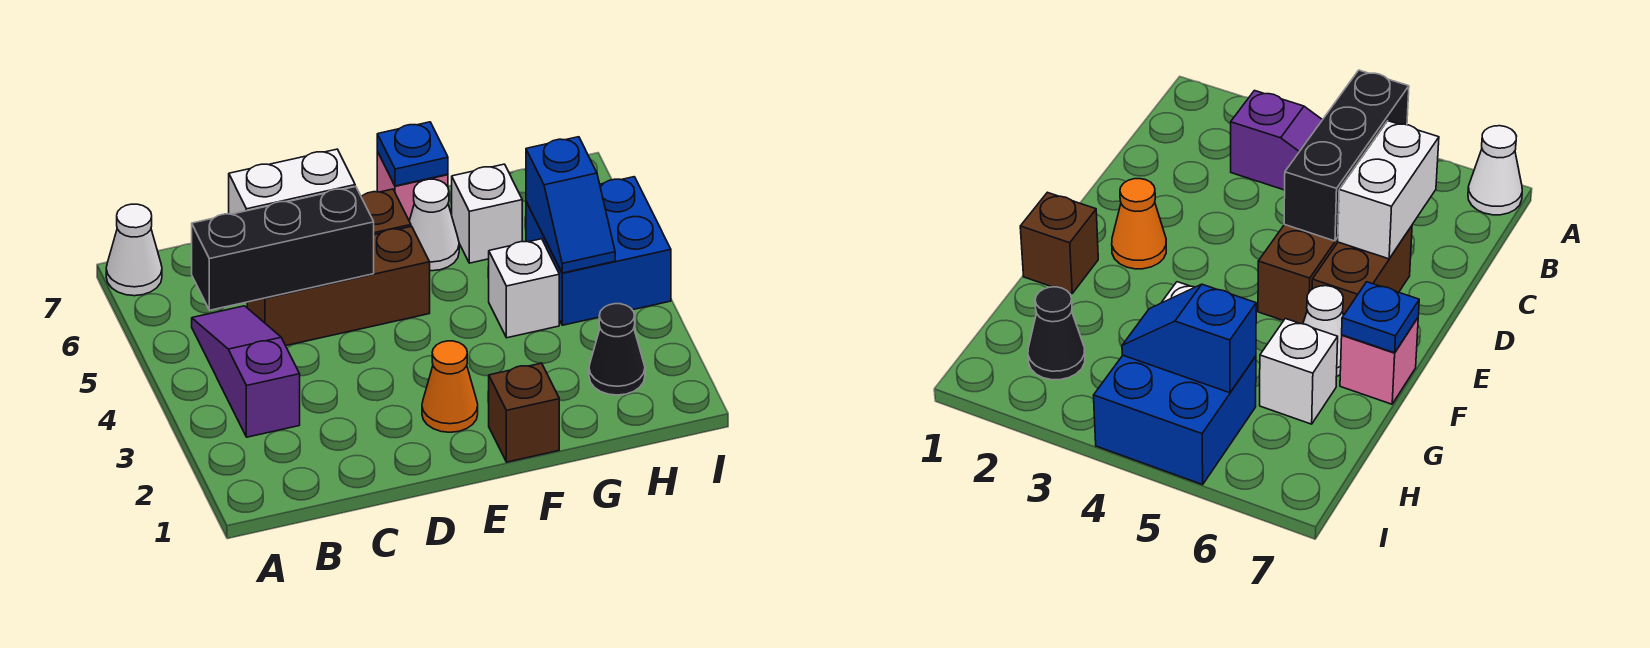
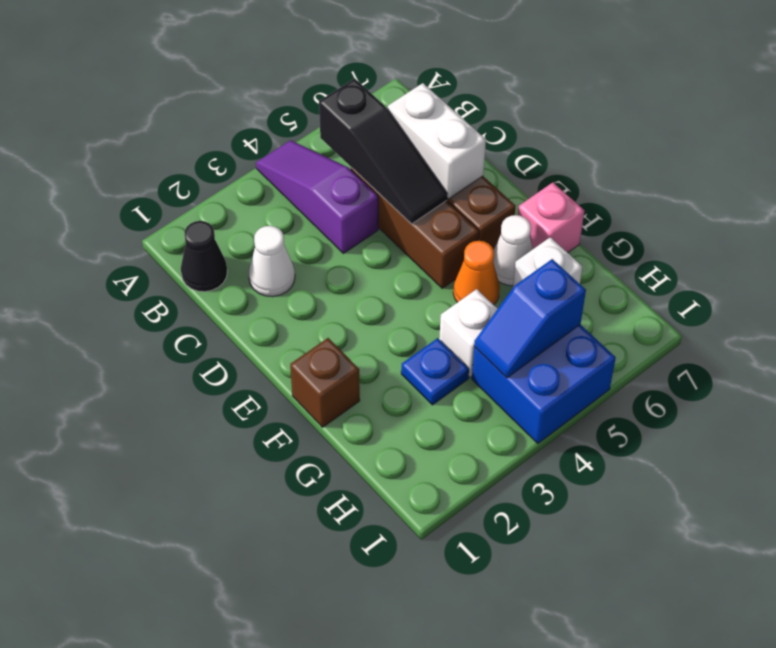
white cone A7 level 1 -> white cone C2 level 1
purple slope B3:B5 level 1 top 3 -> purple slope A4:C4 level 1 top C
black brick B5:D5 level 2 -> black slope B5:D5 level 2 top B
orange cone E2 level 1 -> orange cone F5 level 1
blue plate F7 level 2 -> blue plate G3 level 1
black cone H2 level 1 -> black cone B1 level 1

